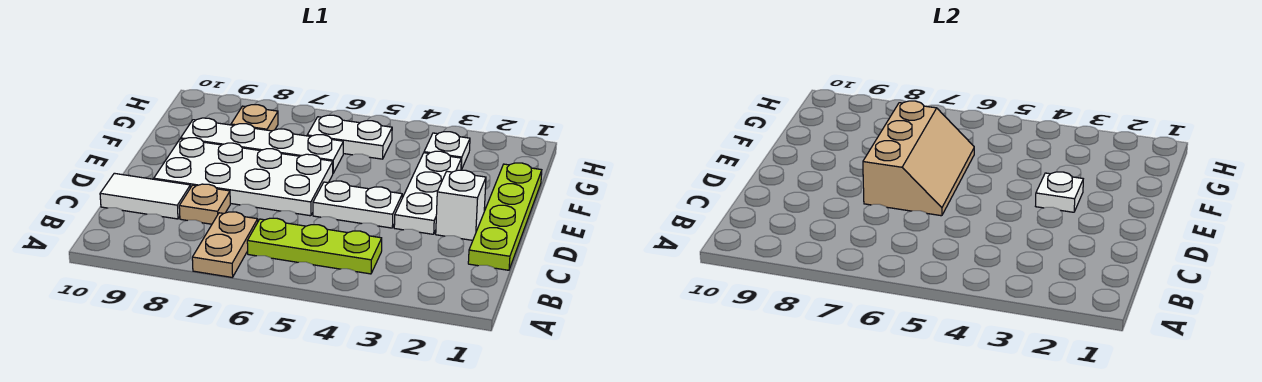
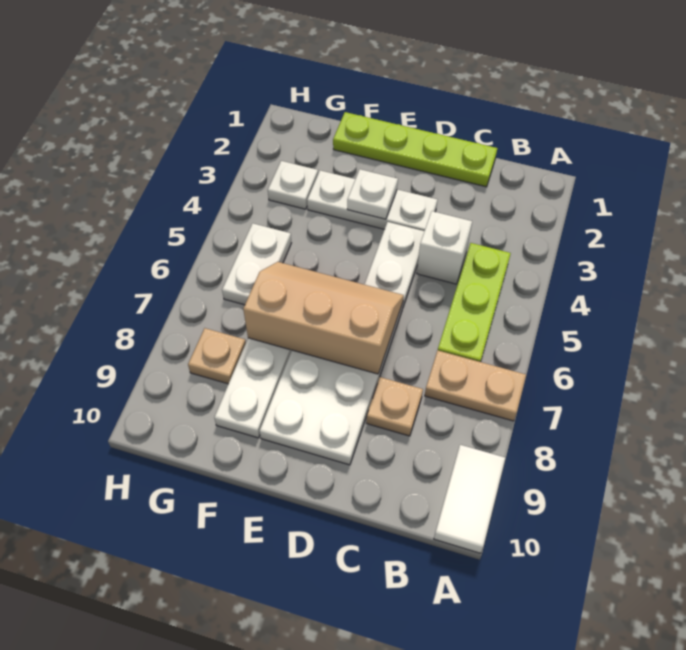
white tile C9:C10 level 1 -> white tile A9:A10 level 1
white brick D2 level 1 -> white brick C4 level 1

